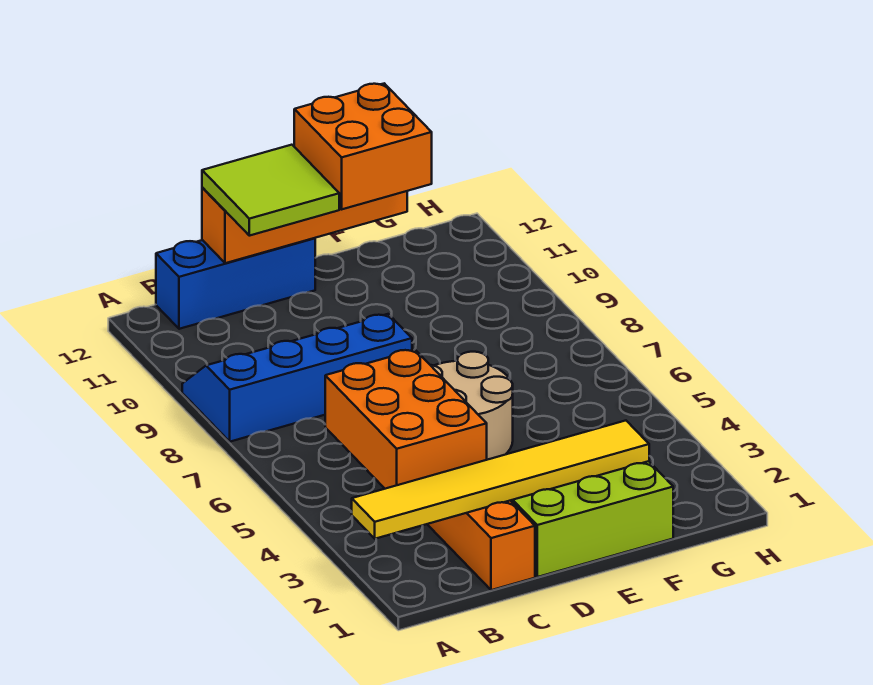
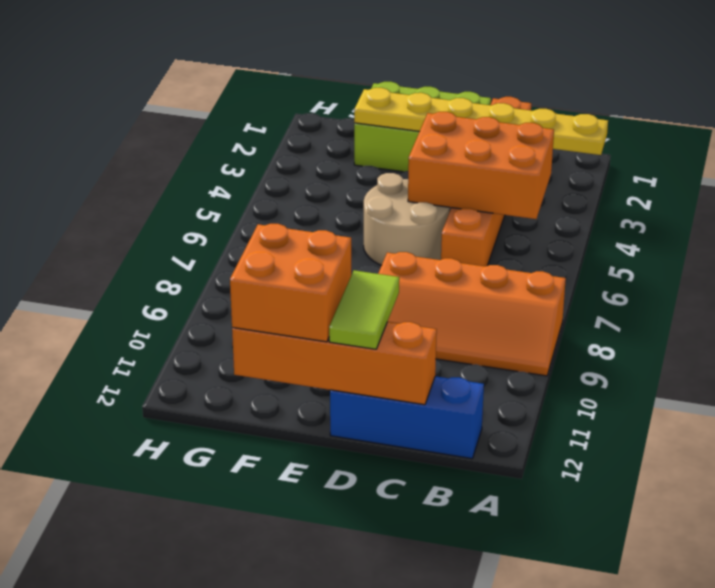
yellow tile A2:F2 level 2 -> yellow plate A2:F2 level 2
blue slope A8:D9 level 1 top 8 -> orange slope A8:D9 level 1 top 8
orange brick B3:C5 level 2 -> orange brick B4:D5 level 2
lime tile C11:D12 level 3 -> lime tile D11:D12 level 3

